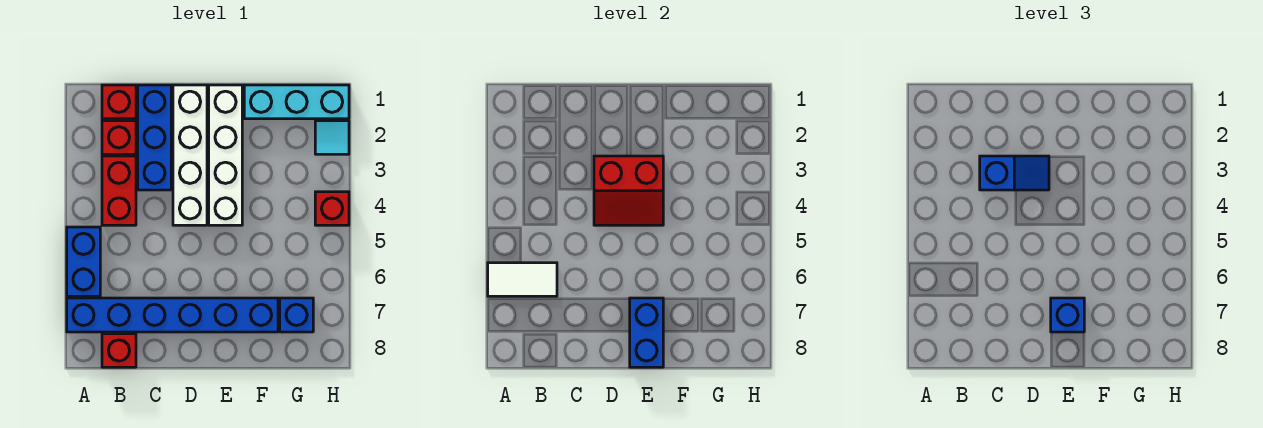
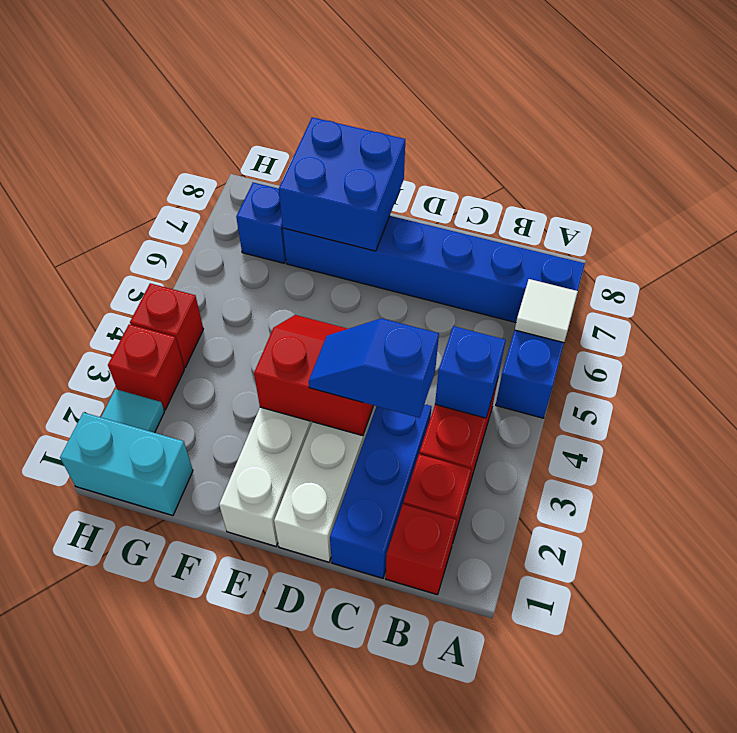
white tile A6:B6 level 2 -> white tile A6 level 2
red brick B8 level 1 -> red brick H3 level 1
blue brick E7:E8 level 2 -> blue brick E7:F8 level 2
blue brick E7 level 3 -> blue brick B4 level 2
cyan brick F1:H1 level 1 -> cyan brick G1:H1 level 1

